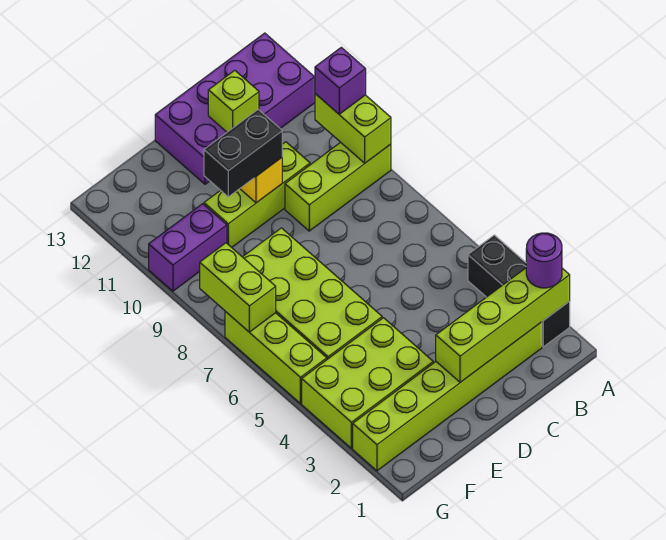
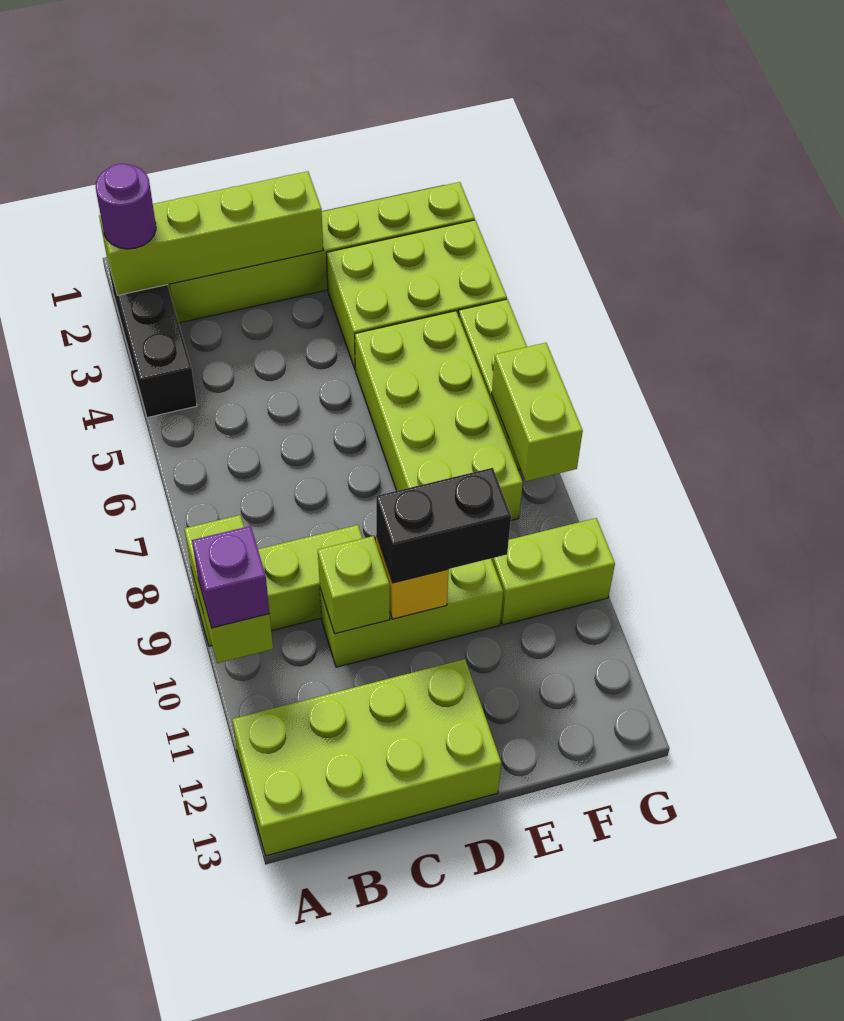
purple brick A12:D13 level 1 -> lime brick A12:D13 level 1
lime brick C12 level 2 -> lime brick C10 level 2
purple brick F10:G10 level 1 -> lime brick F10:G10 level 1

